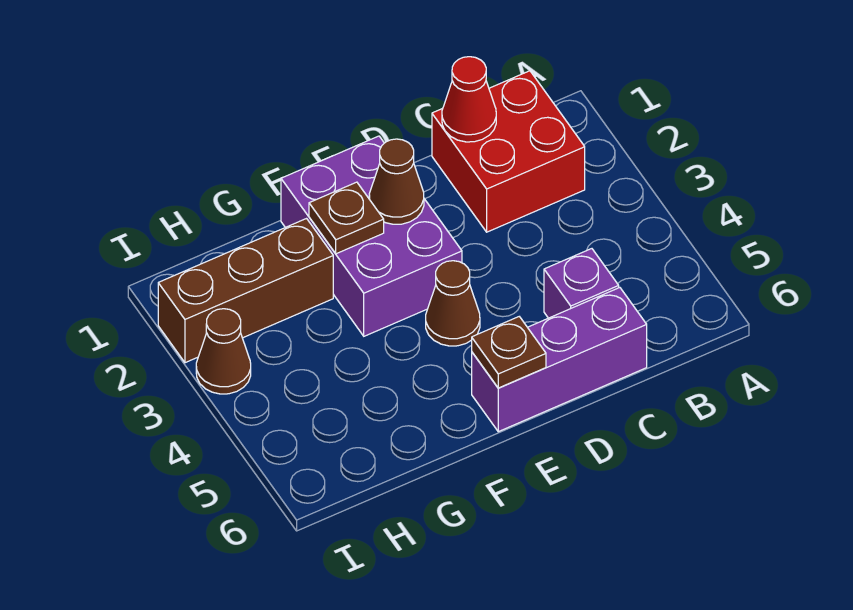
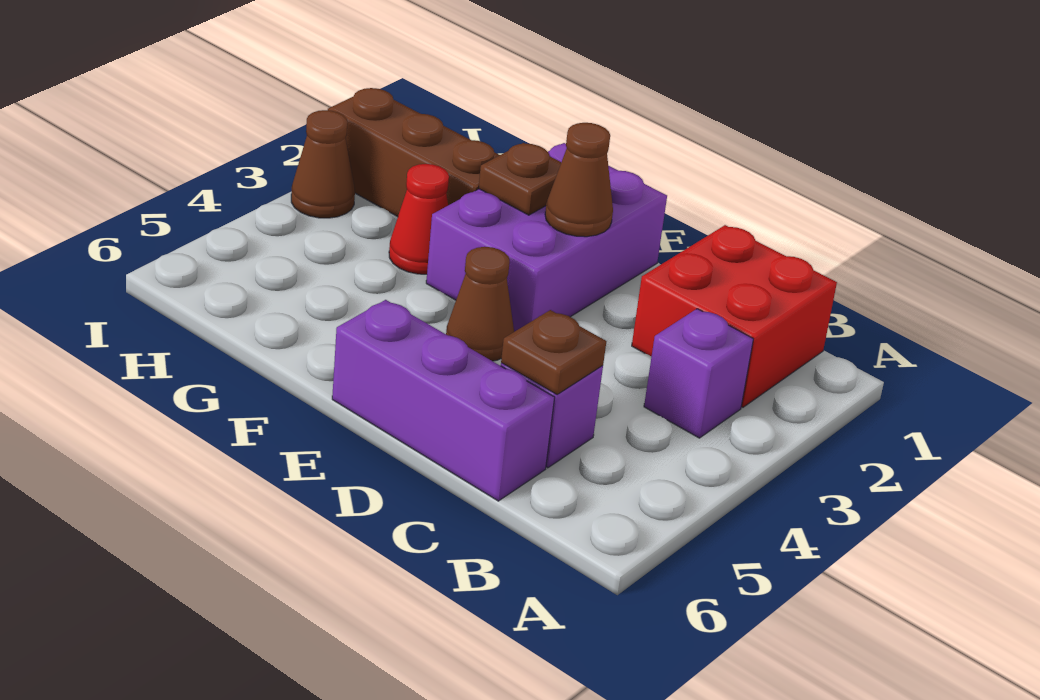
none -> purple brick B3 level 1
red cone C1 level 2 -> red cone G3 level 1
brown plate E6 level 2 -> brown plate C5 level 2

